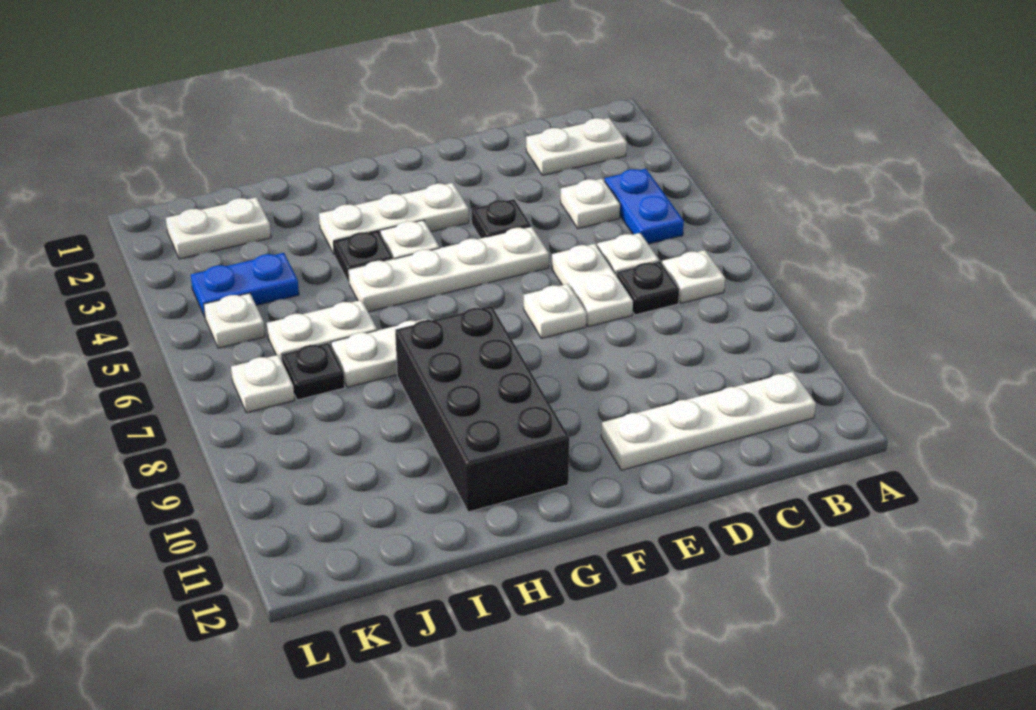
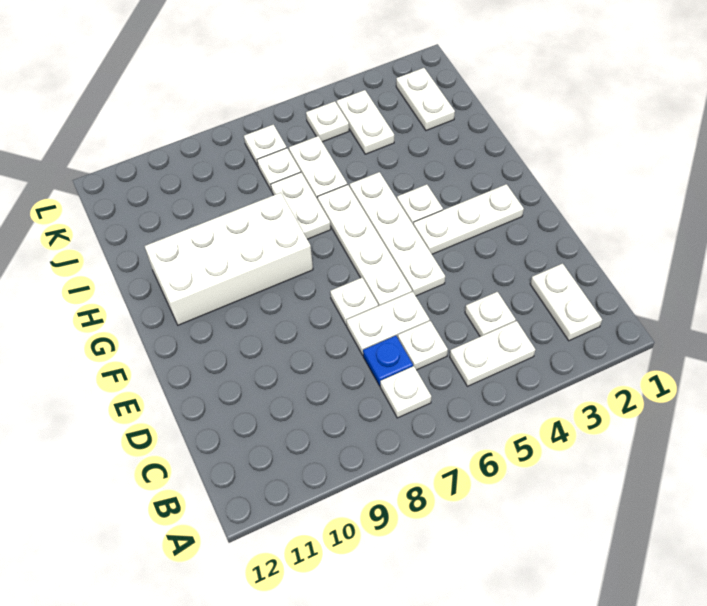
blue plate B4:B5 level 1 -> white plate B4:B5 level 1
white plate B11:E11 level 1 -> white plate E6:H6 level 1
black plate C7 level 1 -> blue plate C7 level 1
black plate E4 level 1 -> none
white plate F3:H3 level 1 -> white plate F2:F4 level 1
black brick G8:H11 level 1 -> white brick G8:H11 level 1
black plate H4 level 1 -> none
blue plate J4:K4 level 1 -> white plate J4:K4 level 1
black plate J7 level 1 -> white plate J7 level 1

